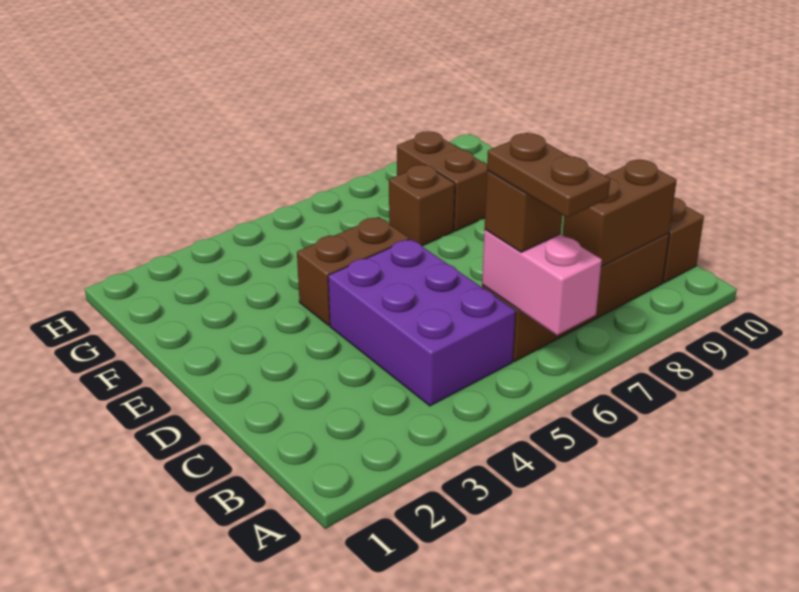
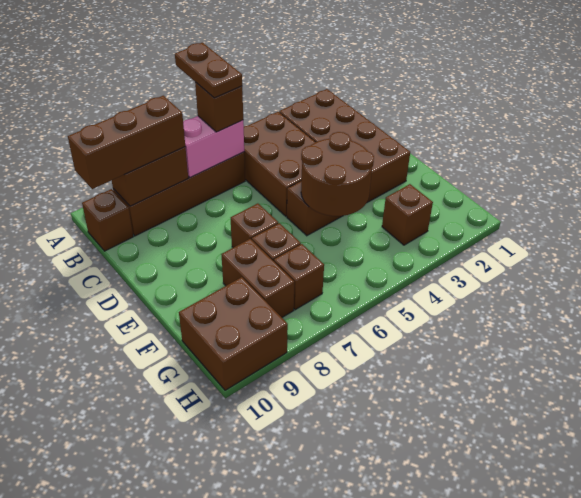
pink brick A6:B6 level 2 -> pink brick B6:B7 level 2
none -> brown brick B2:E3 level 1
purple brick B4:D5 level 1 -> brown brick B4:D5 level 1
none -> brown brick B8:B10 level 3
none -> brown round brick E4:F5 level 2
none -> brown brick E7 level 1
none -> brown brick G3 level 1
none -> brown brick G7 level 1
none -> brown brick G9:H10 level 1

